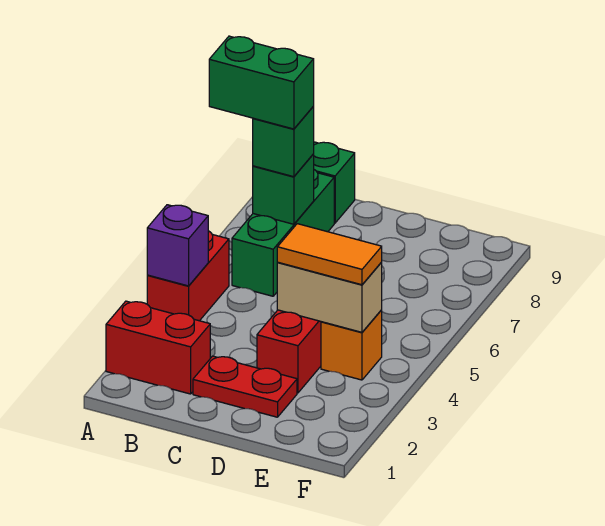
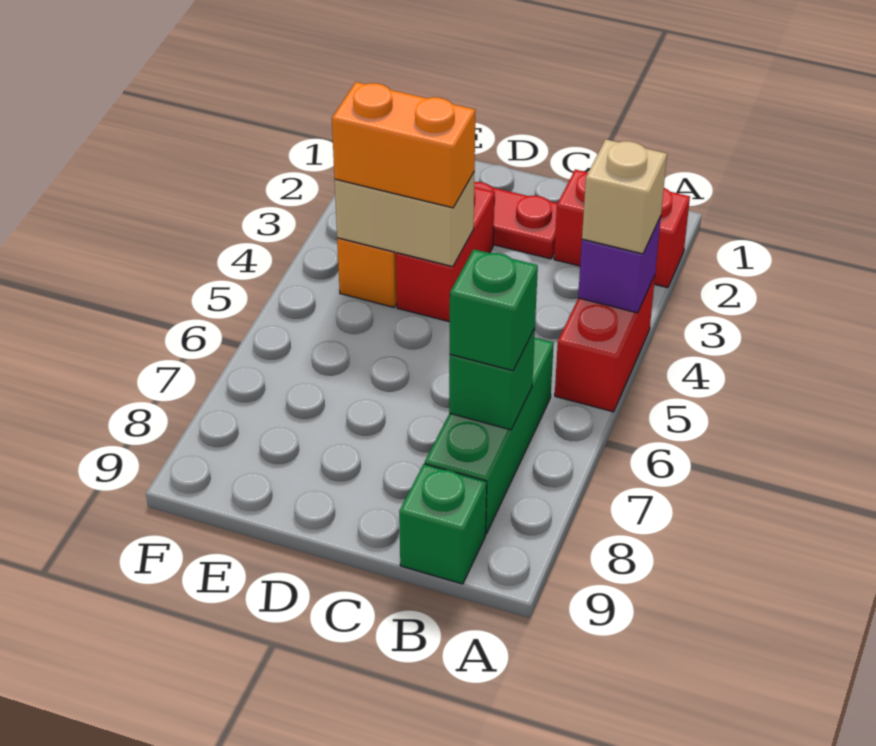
none -> tan brick A4 level 3
green brick A7:B7 level 4 -> none
orange tile D4:E4 level 3 -> orange brick D4:E4 level 3

